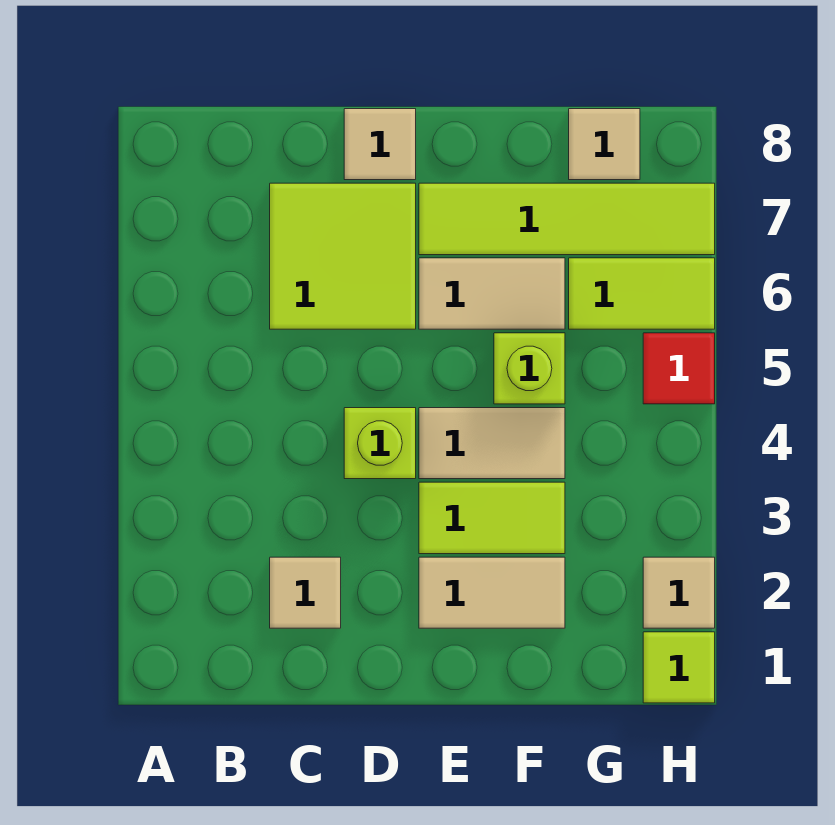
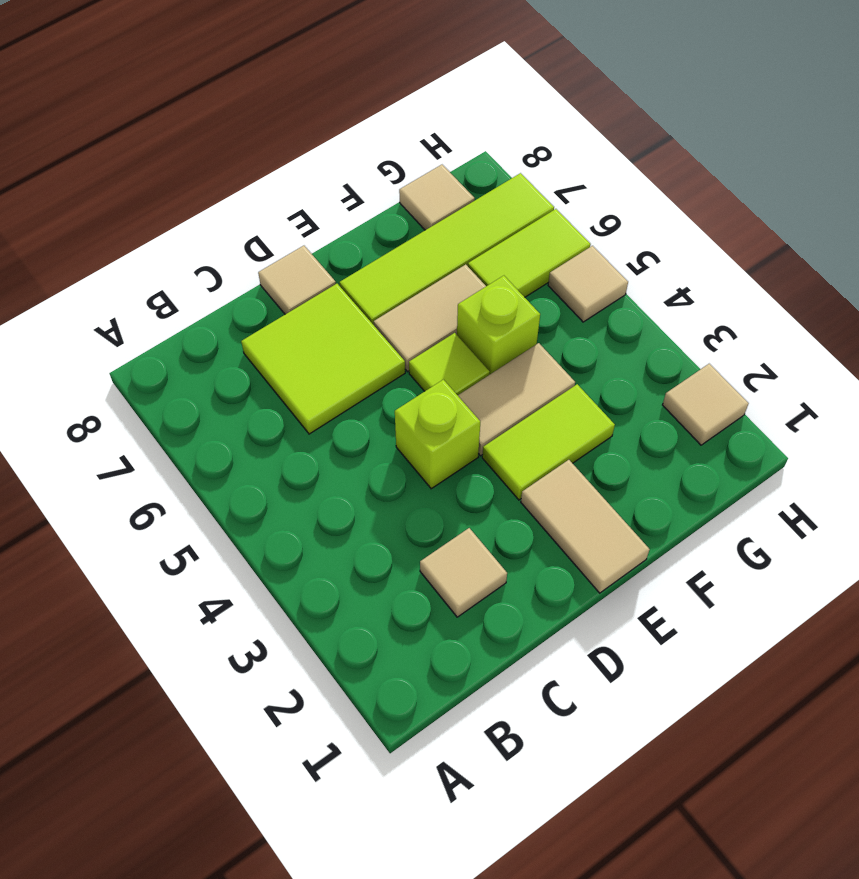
tan tile E2:F2 level 1 -> tan tile E1:E2 level 1
lime tile H1 level 1 -> lime tile E5 level 1
red tile H5 level 1 -> tan tile H5 level 1

